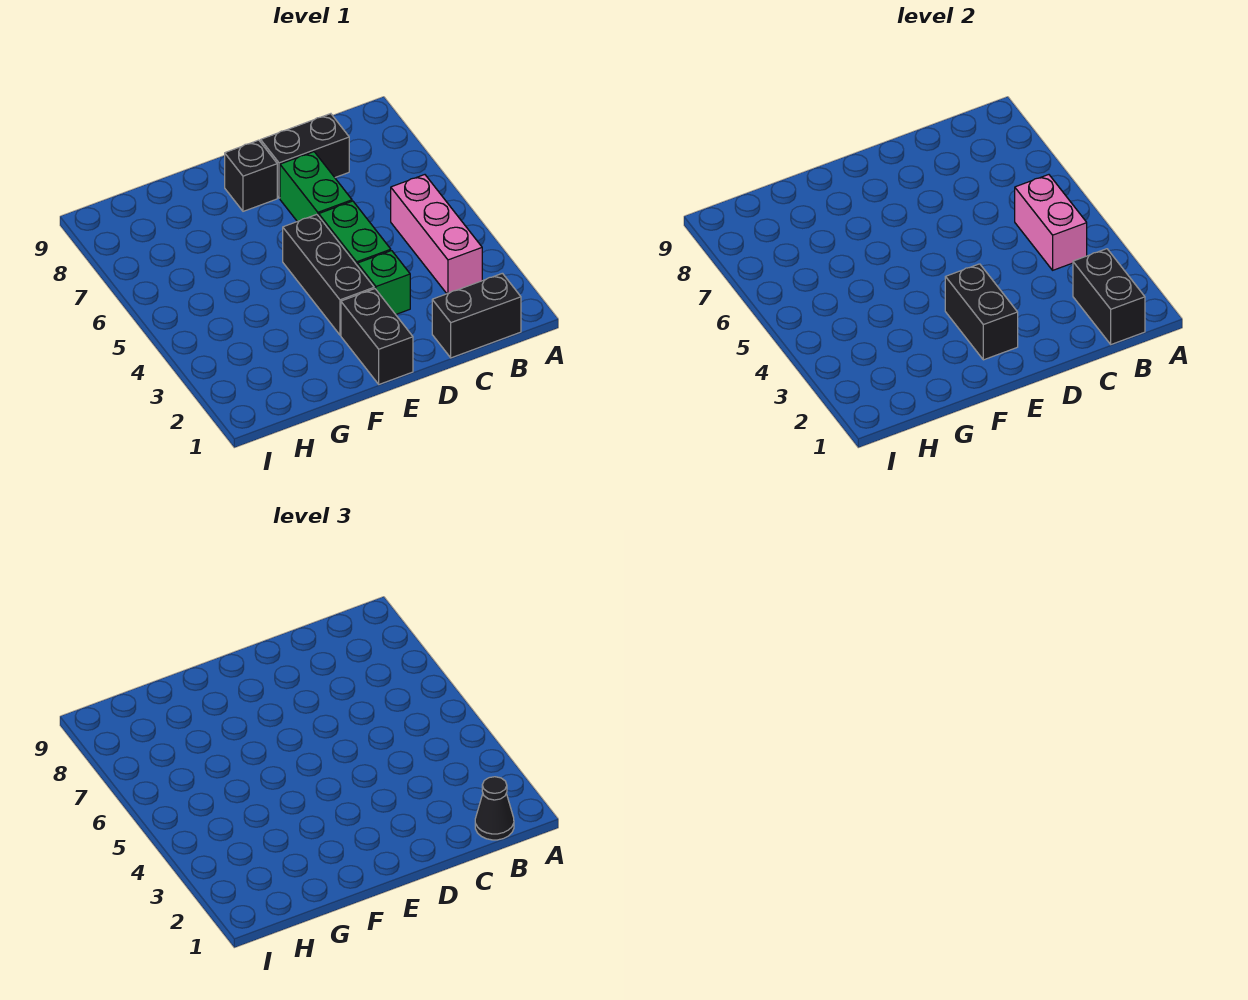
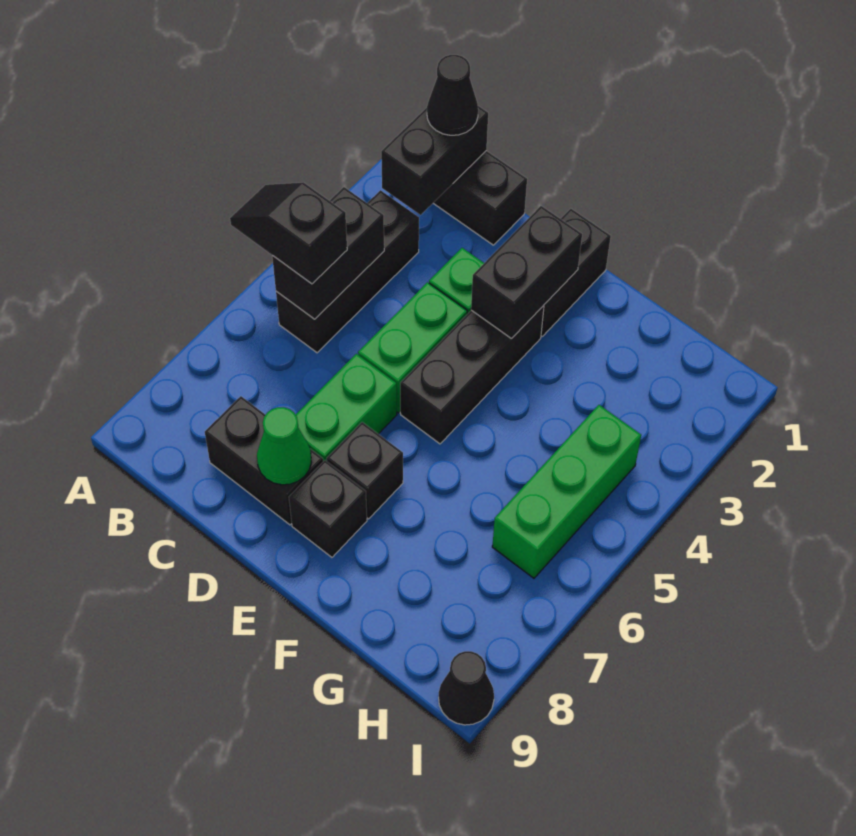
none -> black slope A5:B5 level 3 top B
pink brick B3:B5 level 1 -> black brick B3:B5 level 1
pink brick B4:B5 level 2 -> black brick B4:B5 level 2
none -> green cone D8 level 2
none -> black brick E7 level 1
none -> green brick H4:H6 level 1
none -> black cone I9 level 1

